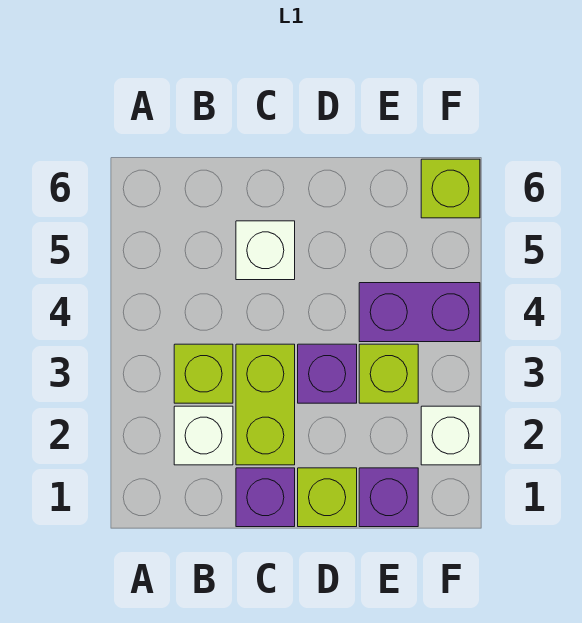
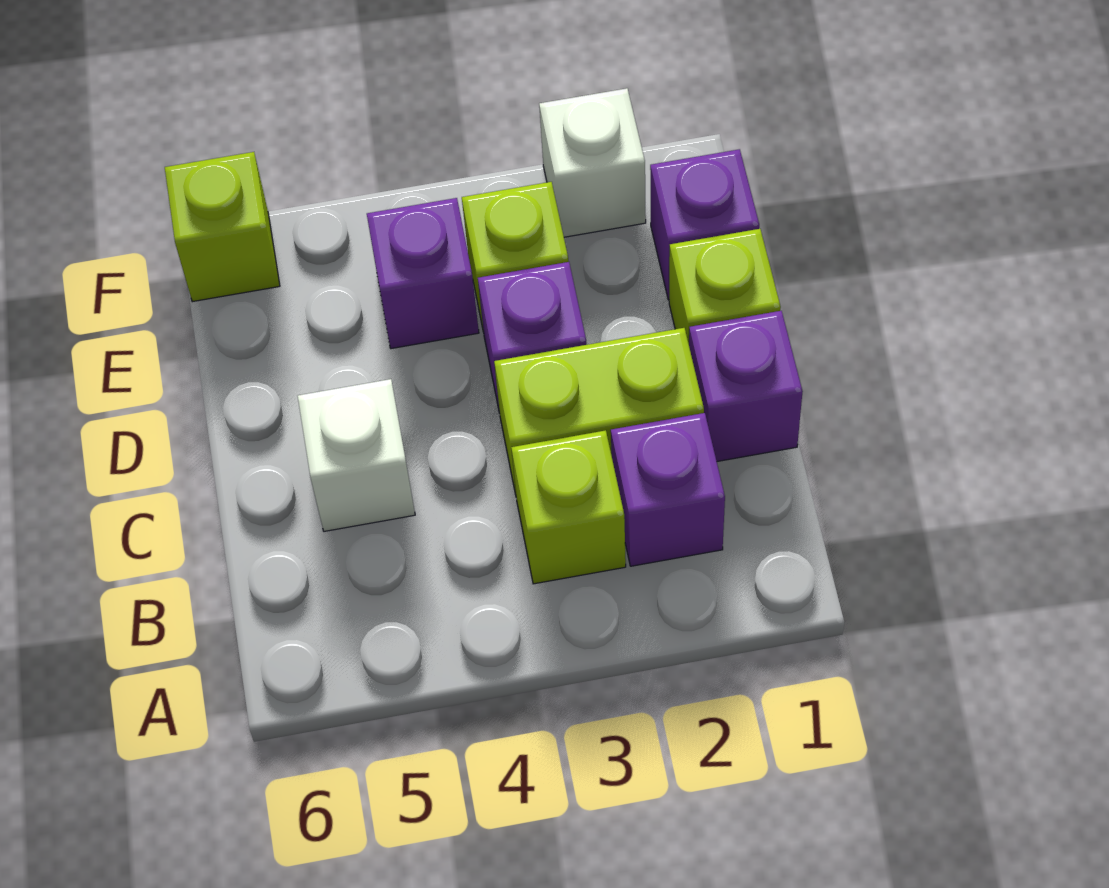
white brick B2 level 1 -> purple brick B2 level 1
purple brick E4:F4 level 1 -> purple brick E4 level 1

